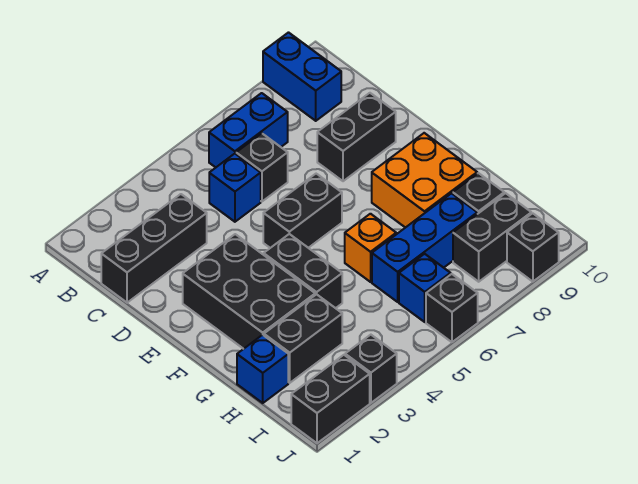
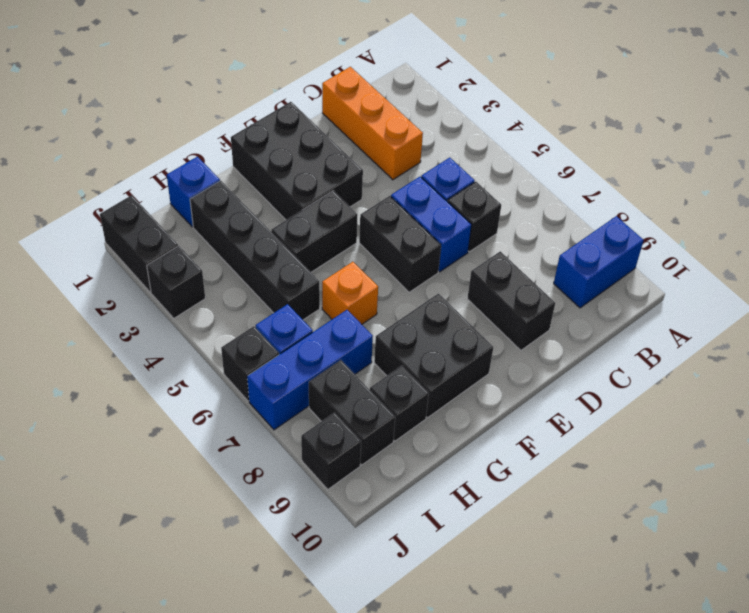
blue brick B6:B7 level 1 -> blue brick D5:D6 level 1
black brick C1:C3 level 1 -> orange brick C1:C3 level 1
black brick E2:G3 level 1 -> black brick E1:F3 level 1
orange brick F8:G9 level 1 -> black brick F8:G9 level 1
black brick H2:H3 level 1 -> black brick H2:H5 level 1
blue brick H6:H8 level 1 -> blue brick H7:J7 level 1

